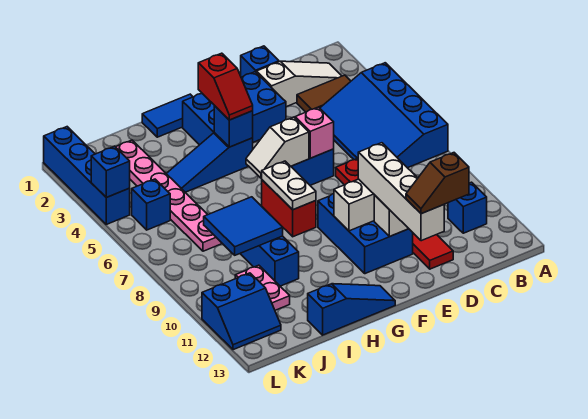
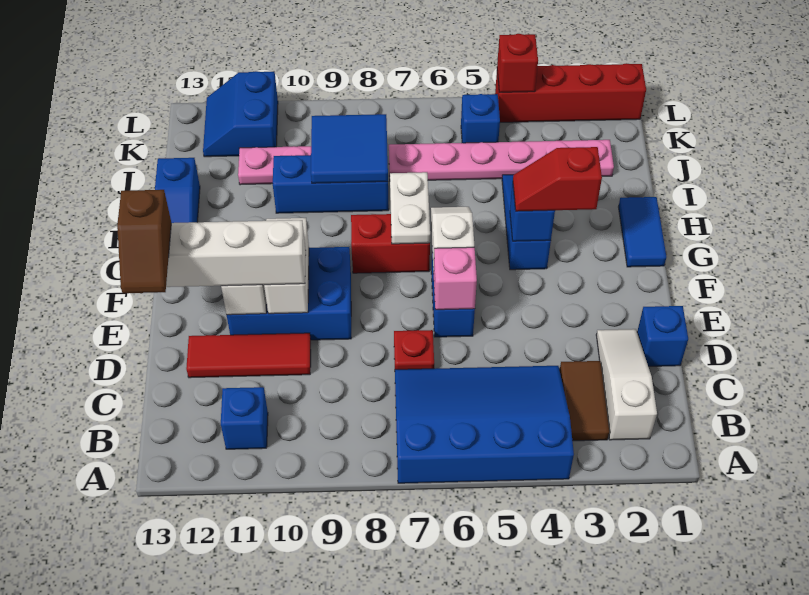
white slope B2:D2 level 1 top D -> white slope B2:D2 level 1 top B
brown slope D13:E13 level 4 top D -> brown slope D13:E13 level 4 top E
blue brick E2:G3 level 1 -> none
white plate G7:G8 level 2 -> white plate G7:H7 level 2
blue brick L1:L4 level 1 -> red brick L1:L4 level 1
blue brick L4 level 2 -> red brick L4 level 2

